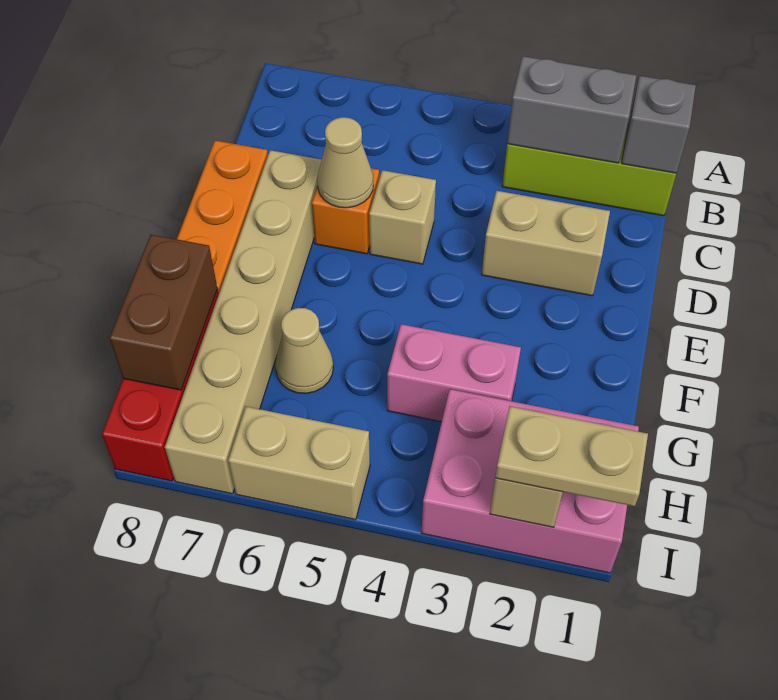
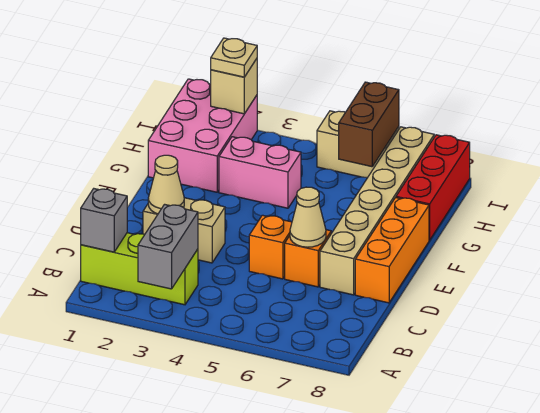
grey brick B2:B3 level 2 -> grey brick A3:B3 level 2
tan brick D5 level 1 -> orange brick D5 level 1
tan cone G6 level 1 -> tan cone D2 level 2
brown brick G8:H8 level 2 -> brown brick H6:I6 level 2
pink brick H1:I3 level 1 -> pink brick G1:I2 level 1
tan plate I1:I2 level 3 -> tan plate I2 level 3

